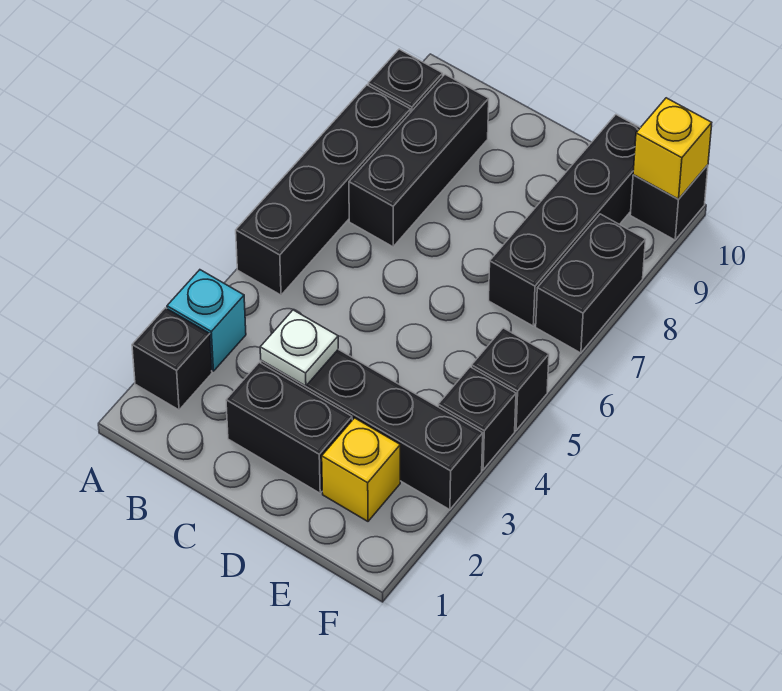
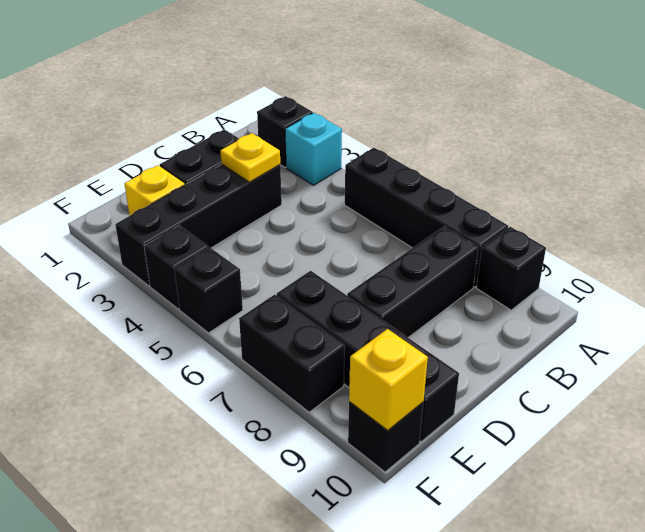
black brick B7:B9 level 1 -> black brick B8:D8 level 1
white plate C3 level 2 -> yellow plate C3 level 2

